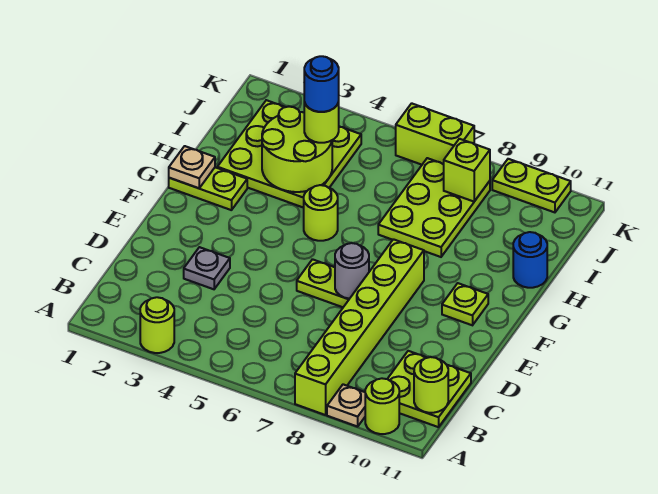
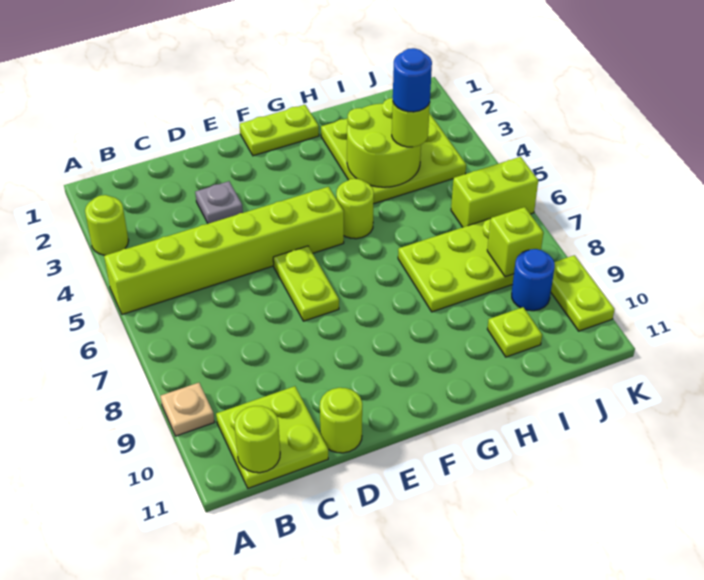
lime brick A8:F8 level 1 -> lime brick A5:F5 level 1
lime round brick A10 level 1 -> lime round brick D11 level 1
grey round brick E7 level 2 -> none
lime plate F10 level 1 -> lime plate I10 level 1
lime plate G1:G2 level 1 -> lime plate F1:G1 level 1
tan plate G1 level 2 -> none
blue round brick H11 level 1 -> blue round brick J9 level 1
lime brick K6:K7 level 1 -> lime brick J6:K6 level 1

